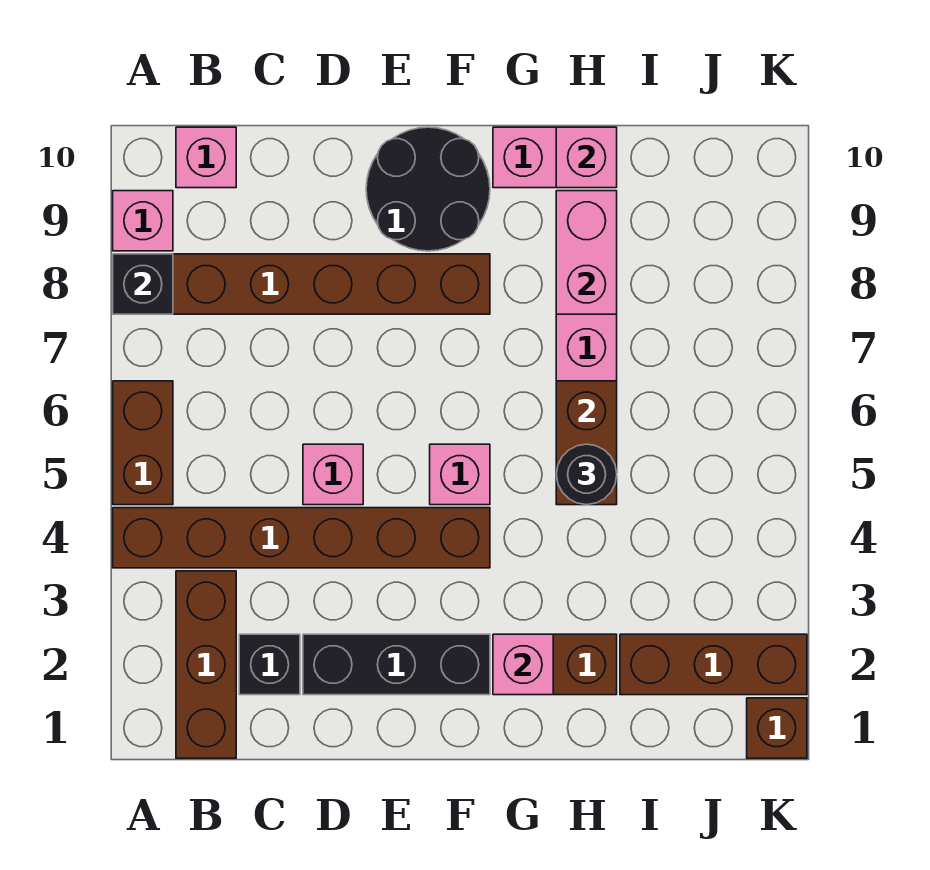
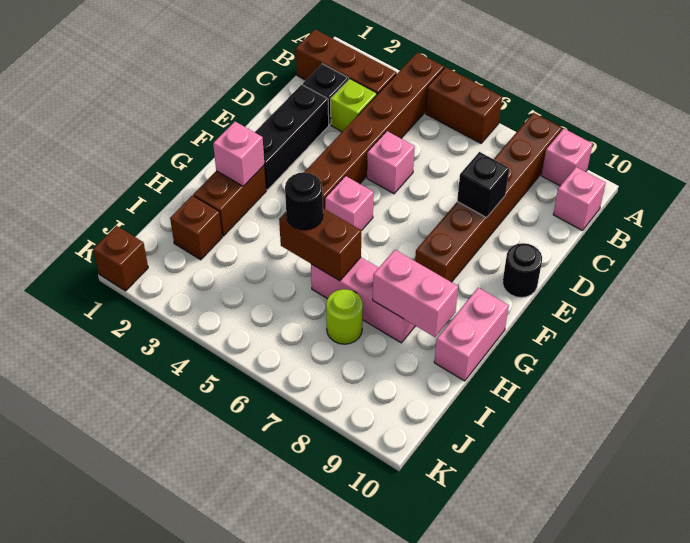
black brick A8 level 2 -> black brick D8 level 2
none -> lime brick C3 level 1
black round brick E9:F10 level 1 -> black round brick E10 level 1
pink brick H10 level 2 -> none
brown brick I2:K2 level 1 -> brown brick I2 level 1
none -> lime round brick I7 level 1

